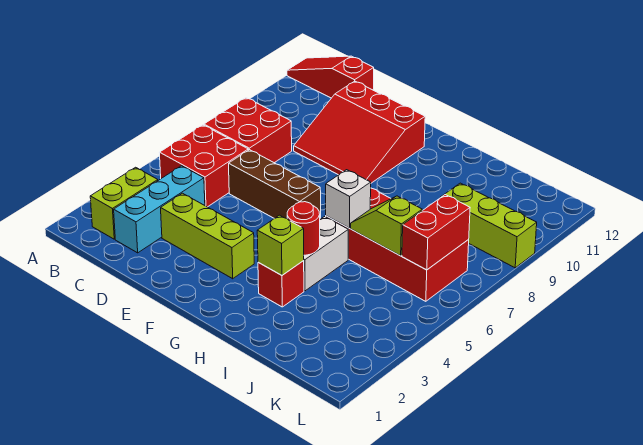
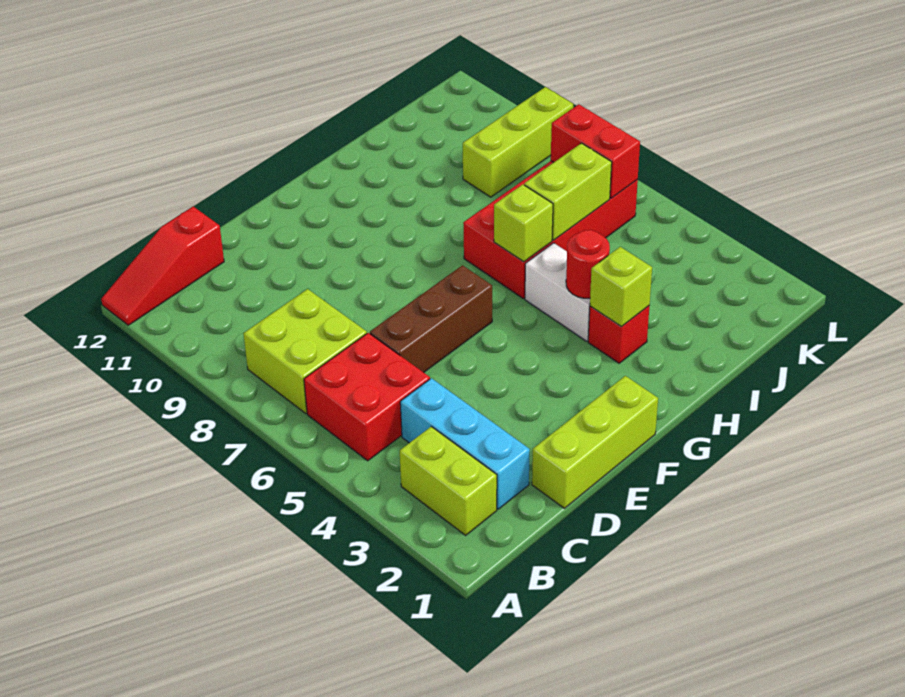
red brick B7:C8 level 1 -> lime brick B7:C8 level 1
lime brick D3:F3 level 1 -> lime brick D1:F1 level 1
red slope D9:F11 level 1 top 11 -> none
white brick H6 level 2 -> lime brick H6 level 2
lime slope I6:J6 level 2 top J -> lime brick I6:J6 level 2

